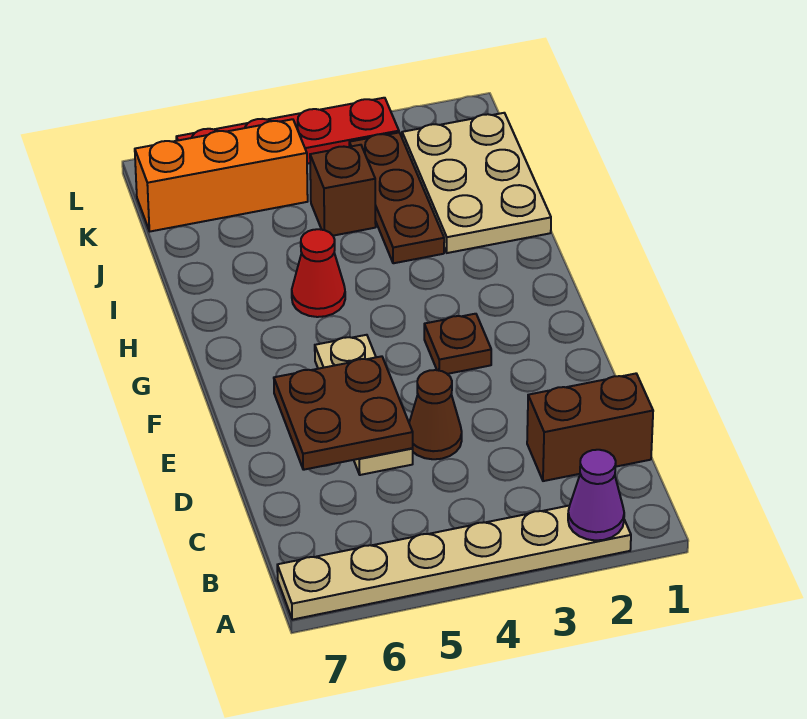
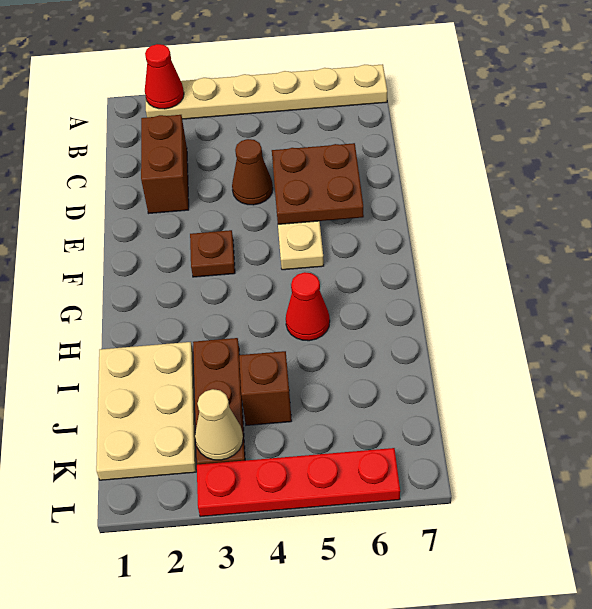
purple cone A2 level 2 -> red cone A2 level 2
brown brick C1:C2 level 1 -> brown brick C2:D2 level 1
none -> tan cone K3 level 2
orange brick K5:K7 level 1 -> none

